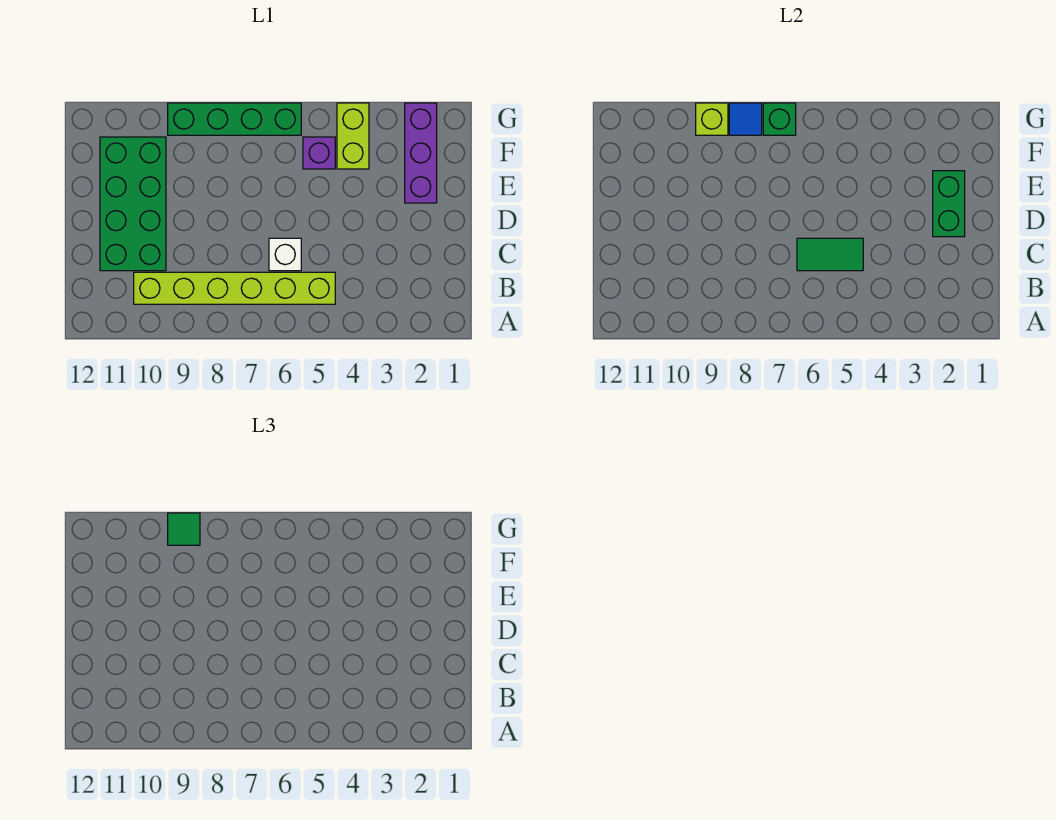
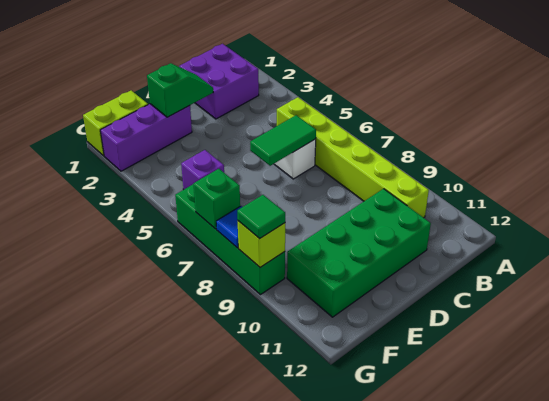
none -> purple brick B1:C2 level 1
green tile C5:C6 level 2 -> green tile C6:D6 level 2
green brick D2:E2 level 2 -> green slope D2:E2 level 2 top E
lime brick F4:G4 level 1 -> lime brick F1:G1 level 1

